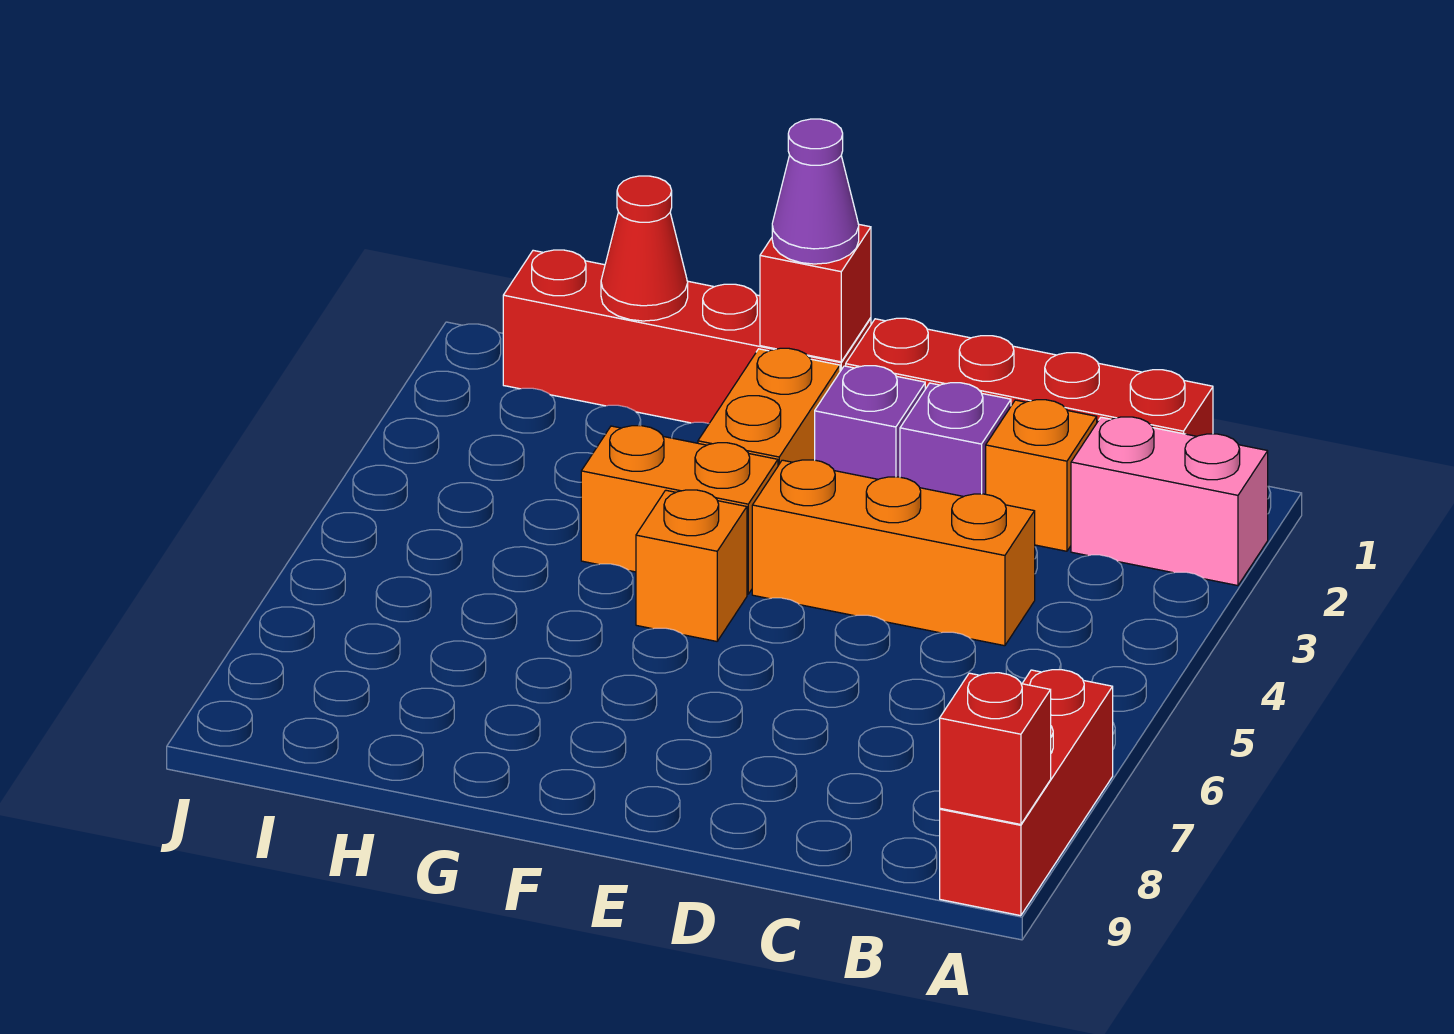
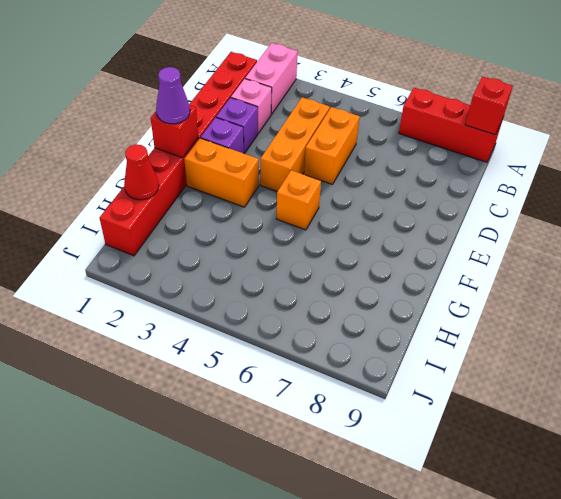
orange brick C2 level 1 -> pink brick C2 level 1
orange brick F4:G4 level 1 -> orange brick C5:D5 level 1

